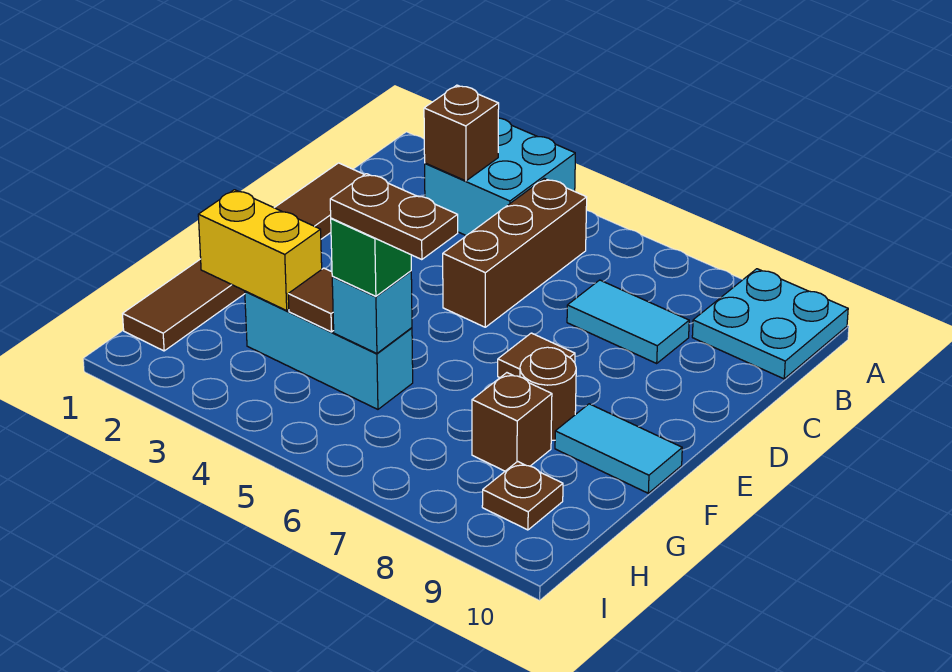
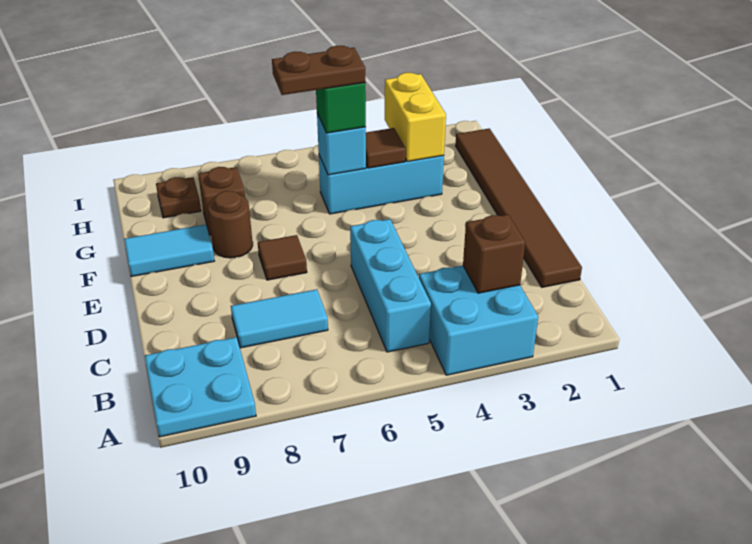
brown brick B5:D5 level 1 -> cyan brick B5:D5 level 1
yellow brick G2:G3 level 2 -> yellow brick G3:H3 level 2

